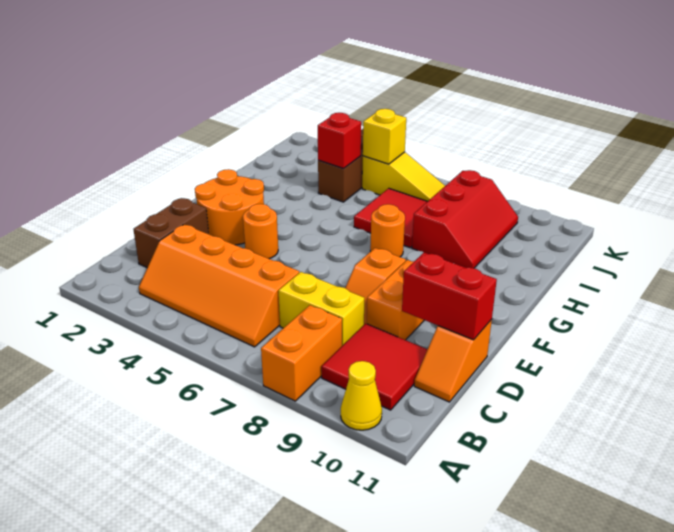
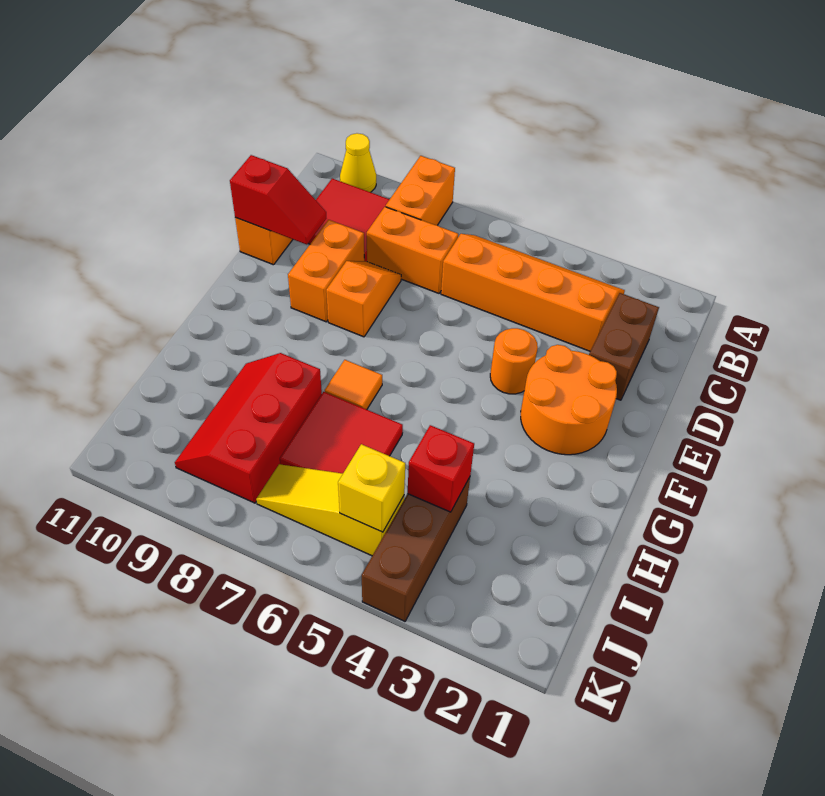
yellow brick C7:C8 level 1 -> orange brick C7:C8 level 1
red brick D10:D11 level 2 -> red slope D10:D11 level 2 top 11
orange round brick G7 level 1 -> orange tile G7 level 1

